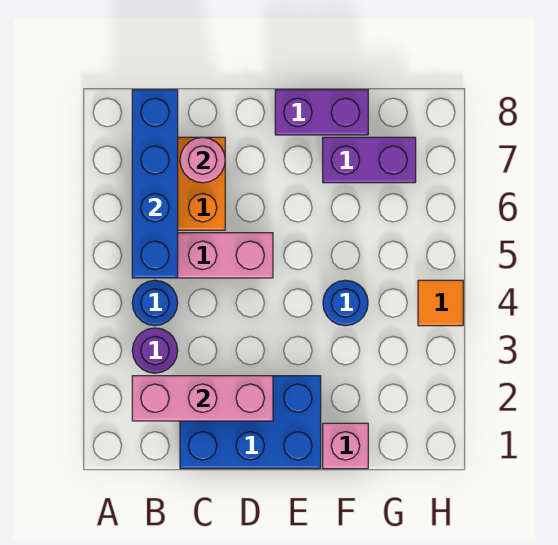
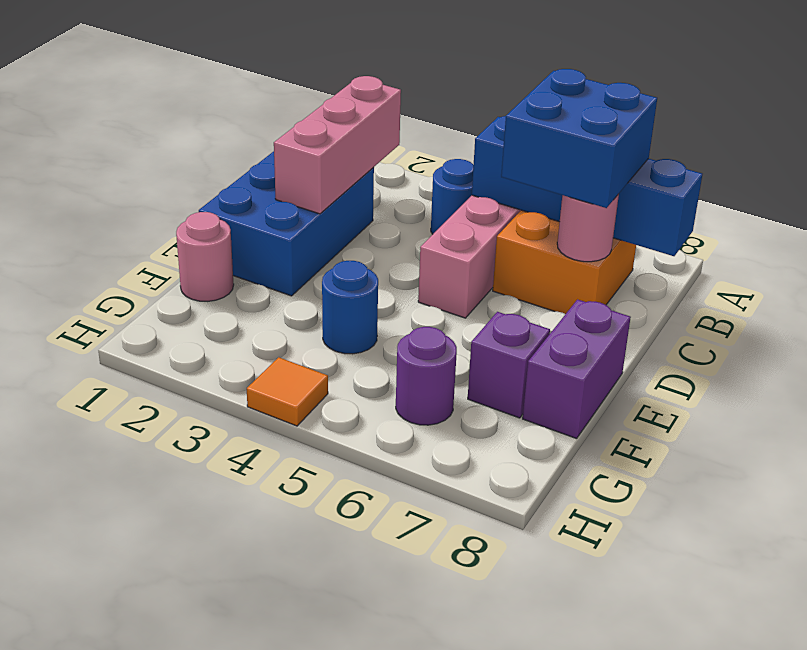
purple round brick B3 level 1 -> purple round brick G6 level 1
none -> blue brick B6:C7 level 3
pink brick F1 level 1 -> pink round brick F1 level 1
purple brick F7:G7 level 1 -> purple brick F7 level 1

